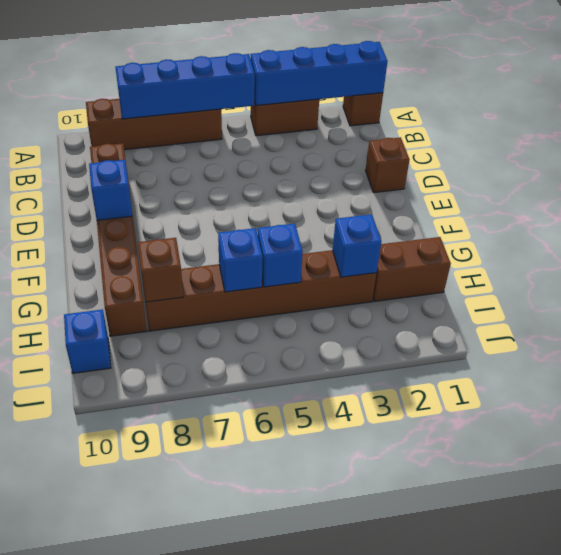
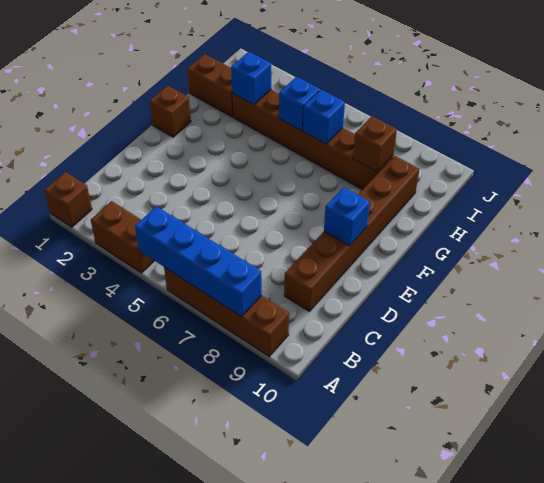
blue brick A1:A4 level 2 -> none
brown brick D1 level 1 -> brown brick F1 level 1
blue brick I10 level 1 -> none

